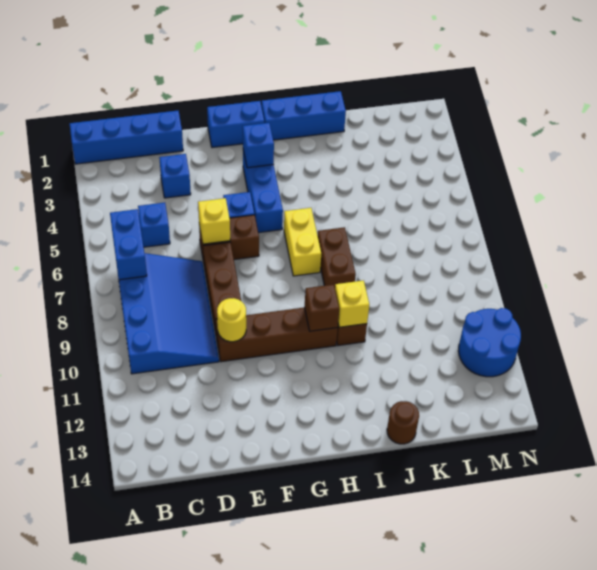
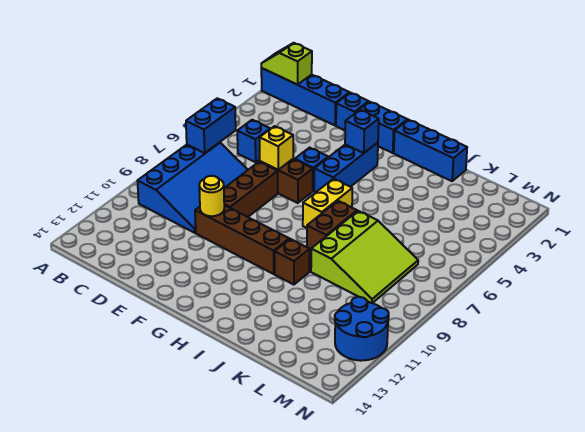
none -> lime slope A1:B1 level 2 top B
blue brick D3 level 1 -> blue brick E1 level 1
brown brick H10 level 2 -> none
yellow brick I10 level 2 -> none
none -> lime slope J7:L9 level 1 top J
brown round brick J14 level 1 -> none

